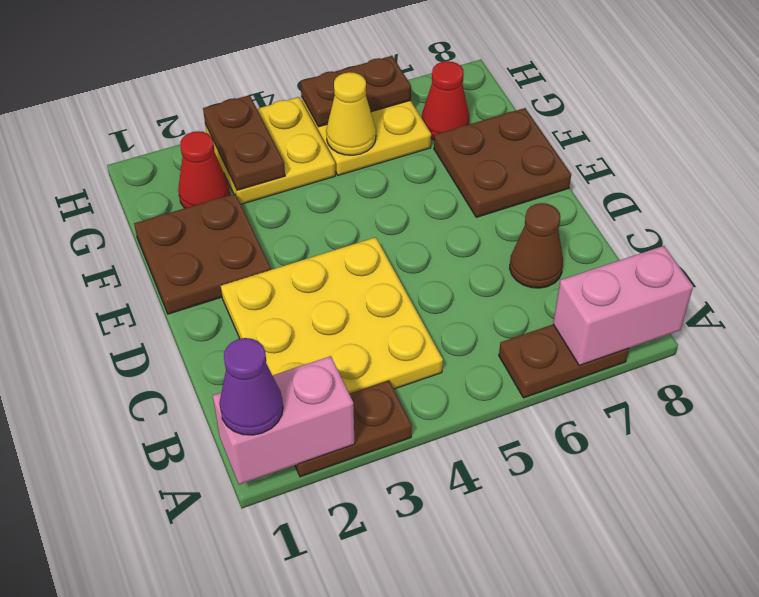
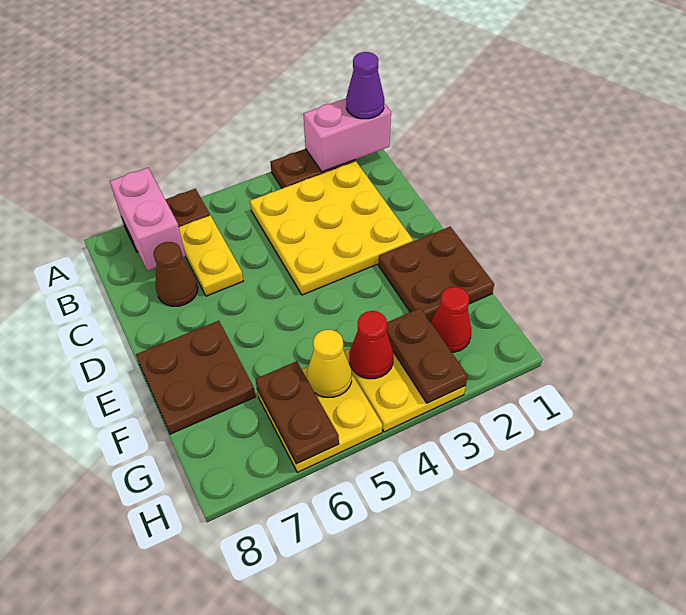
pink brick A7:A8 level 2 -> pink brick A7:B7 level 2
none -> yellow plate B6:C6 level 1
red cone G7 level 1 -> red cone G4 level 2
brown plate H5:H6 level 2 -> brown plate G6:H6 level 2

